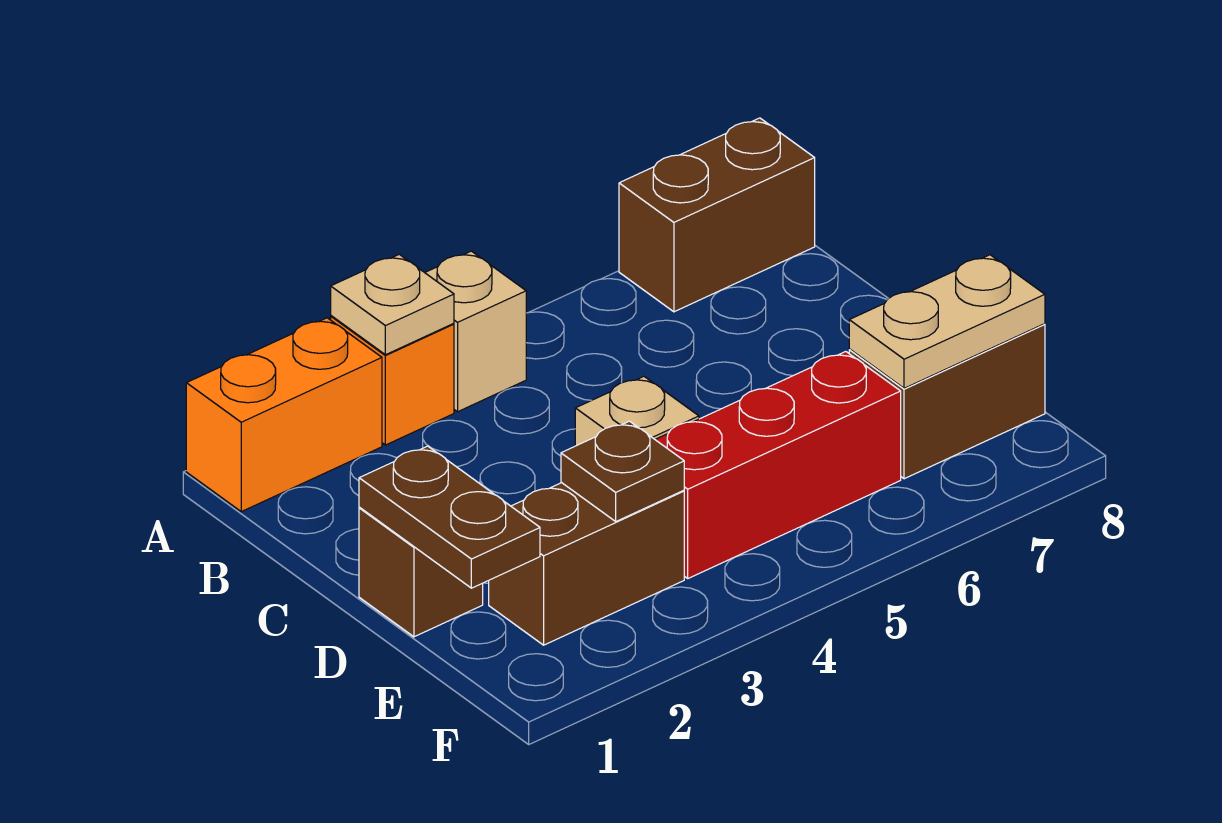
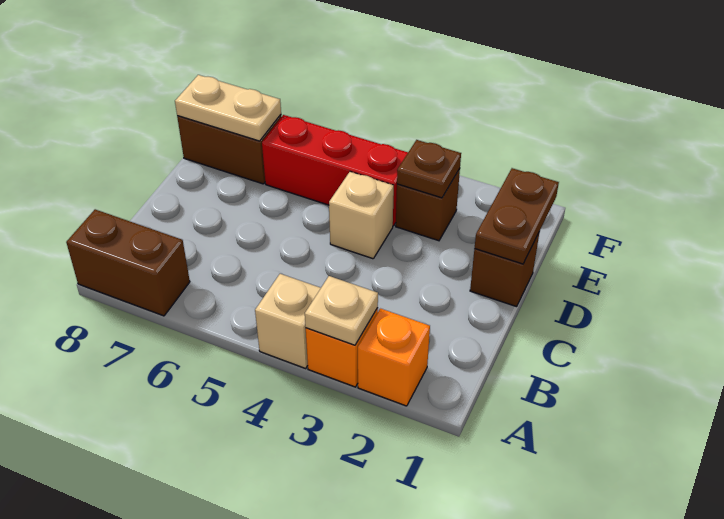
orange brick A1:A2 level 1 -> orange brick A2 level 1
brown brick E2:E3 level 1 -> brown brick E3 level 1

